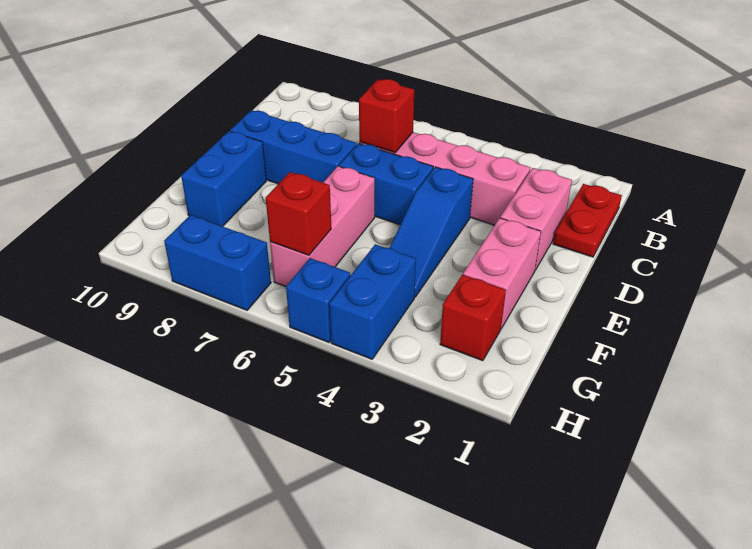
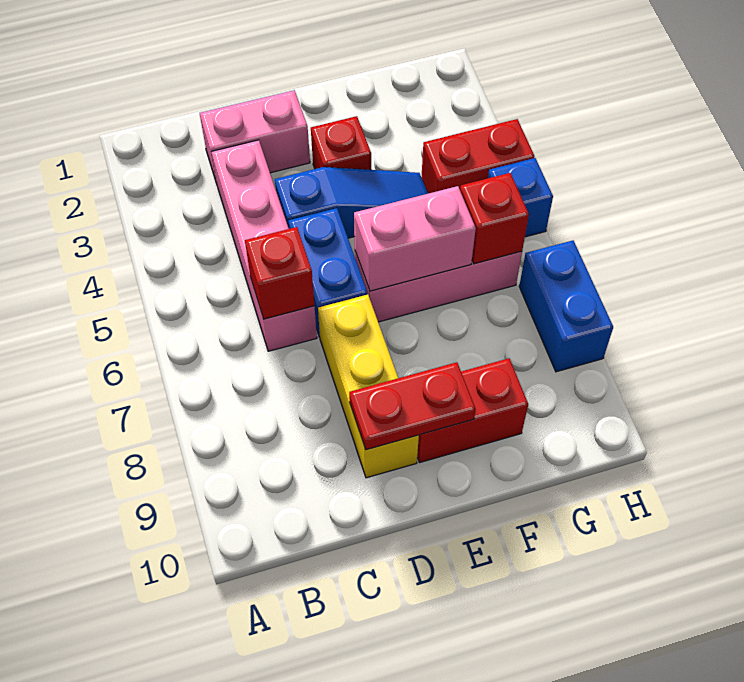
red plate B1:C1 level 1 -> red plate D9:E9 level 2
blue brick D7:D9 level 1 -> yellow brick D7:D9 level 1
pink brick E2:F2 level 1 -> pink brick E6:F6 level 2
blue brick E9:F9 level 1 -> red brick E9:F9 level 1
red brick G2 level 1 -> red brick E3 level 1
blue brick G4:H4 level 1 -> red brick G4:H4 level 1

